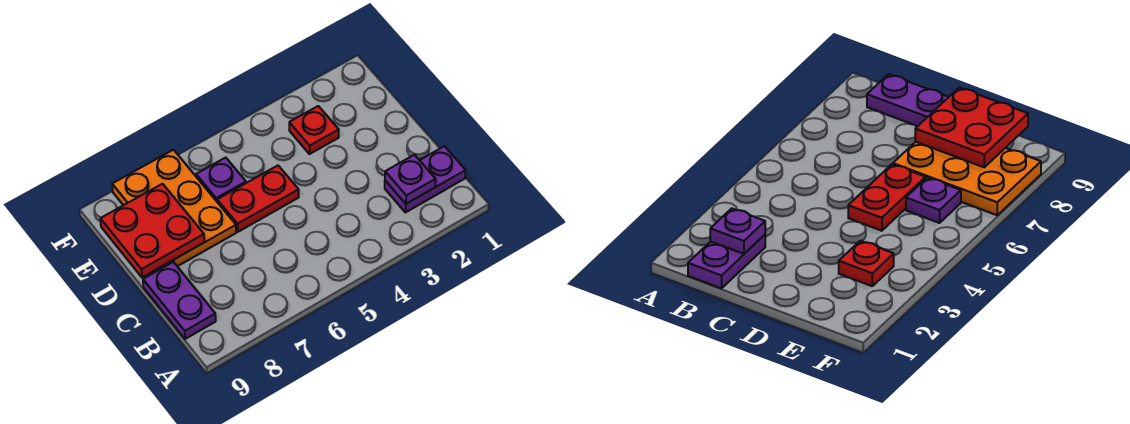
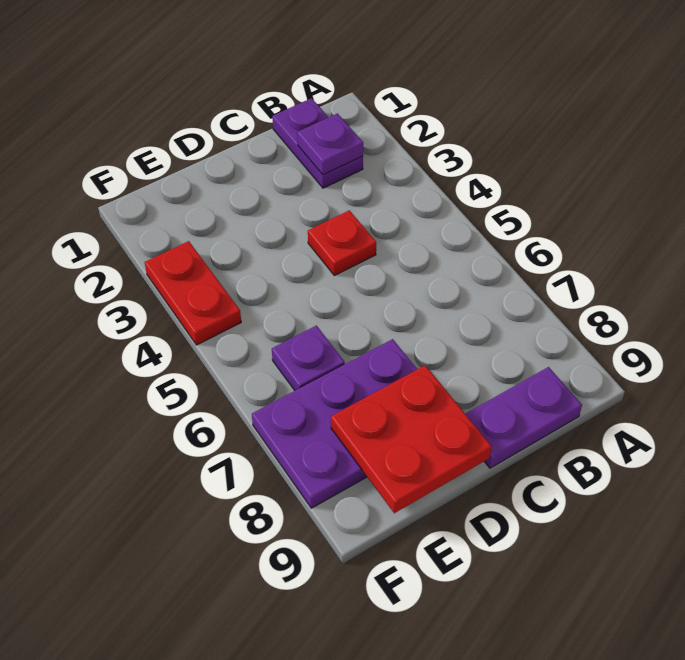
red plate D5:D6 level 1 -> red plate F3:F4 level 1
orange plate D7:F8 level 1 -> purple plate D7:F8 level 1
red plate E3 level 1 -> red plate C4 level 1

